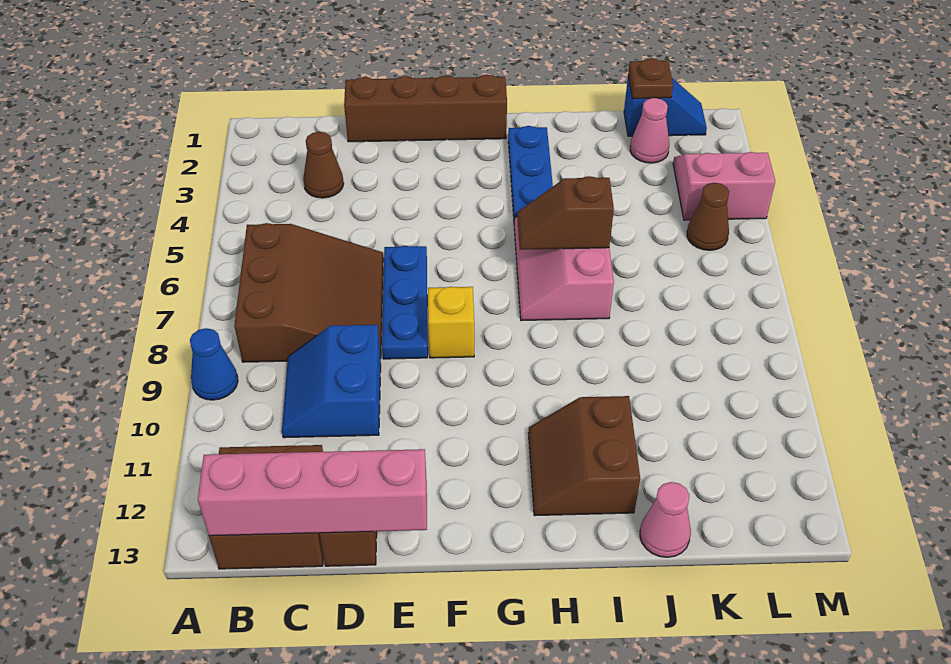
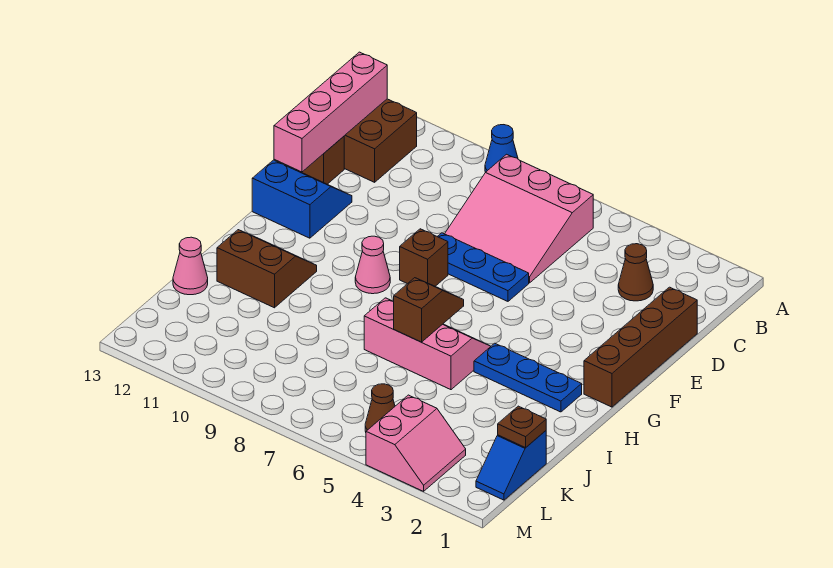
brown slope B6:D8 level 1 top B -> pink slope B6:D8 level 1 top B
blue slope C9:D10 level 1 top D -> blue slope E12:F13 level 1 top F
yellow brick F8 level 1 -> brown brick F8 level 1
pink cone K2 level 1 -> pink cone G9 level 1

